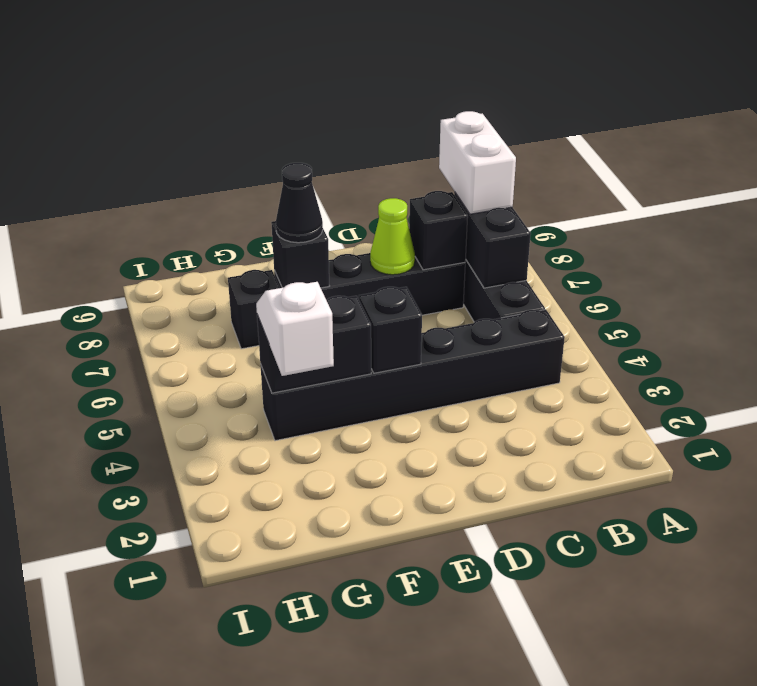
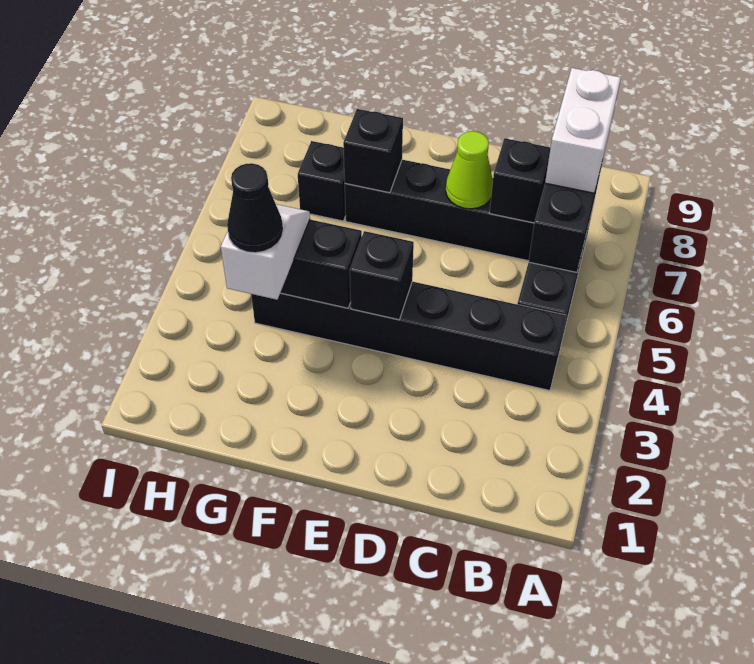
black cone F7 level 3 -> black cone G3 level 4

